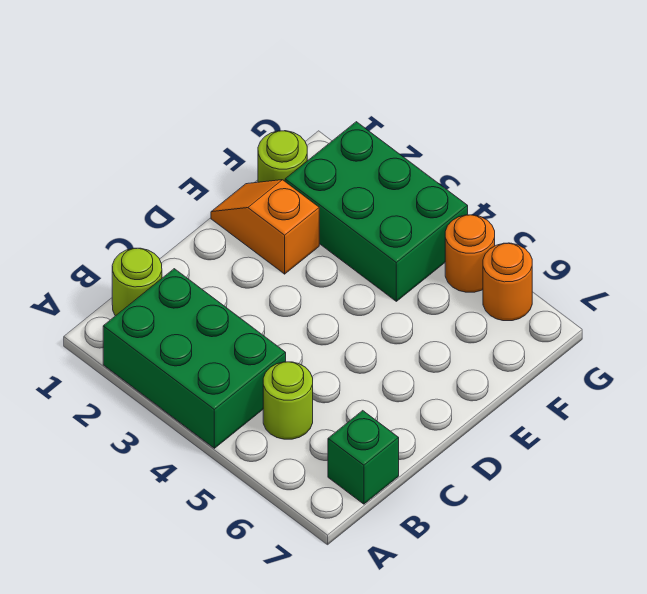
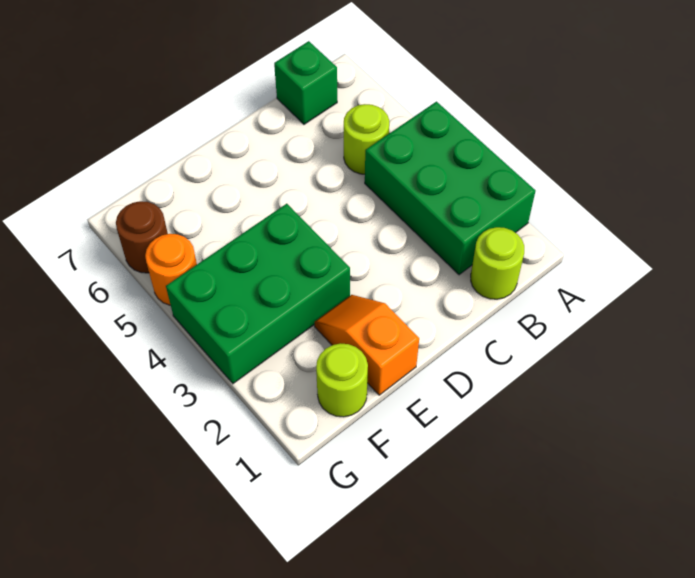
orange slope E1:E2 level 1 top 2 -> orange slope E1:E2 level 1 top 1
green brick F2:G4 level 1 -> green brick E3:G4 level 1
orange round brick G6 level 1 -> brown round brick G6 level 1

